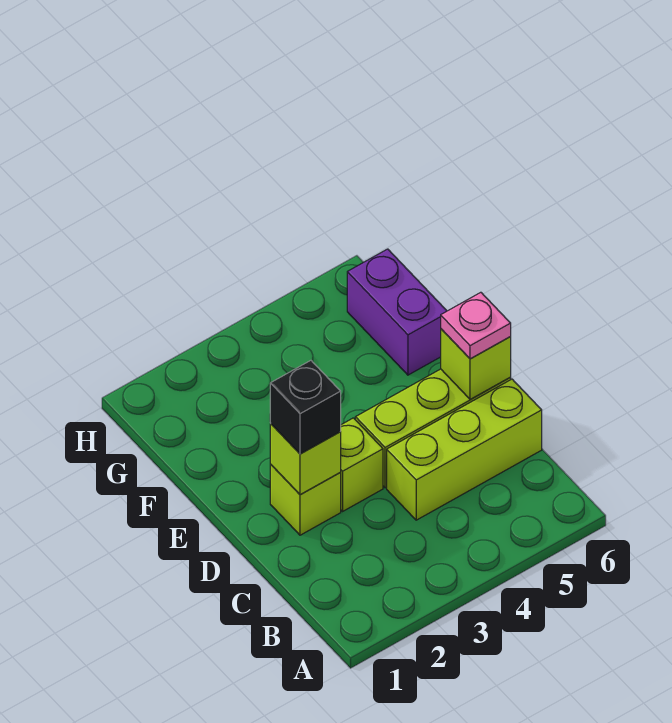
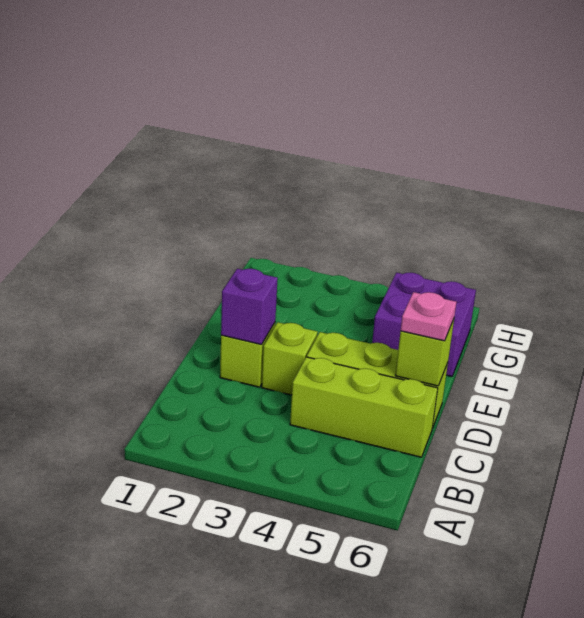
lime brick D2 level 2 -> purple brick D2 level 2
black brick D2 level 3 -> none
purple brick F6:G6 level 1 -> purple brick F5:G6 level 1

